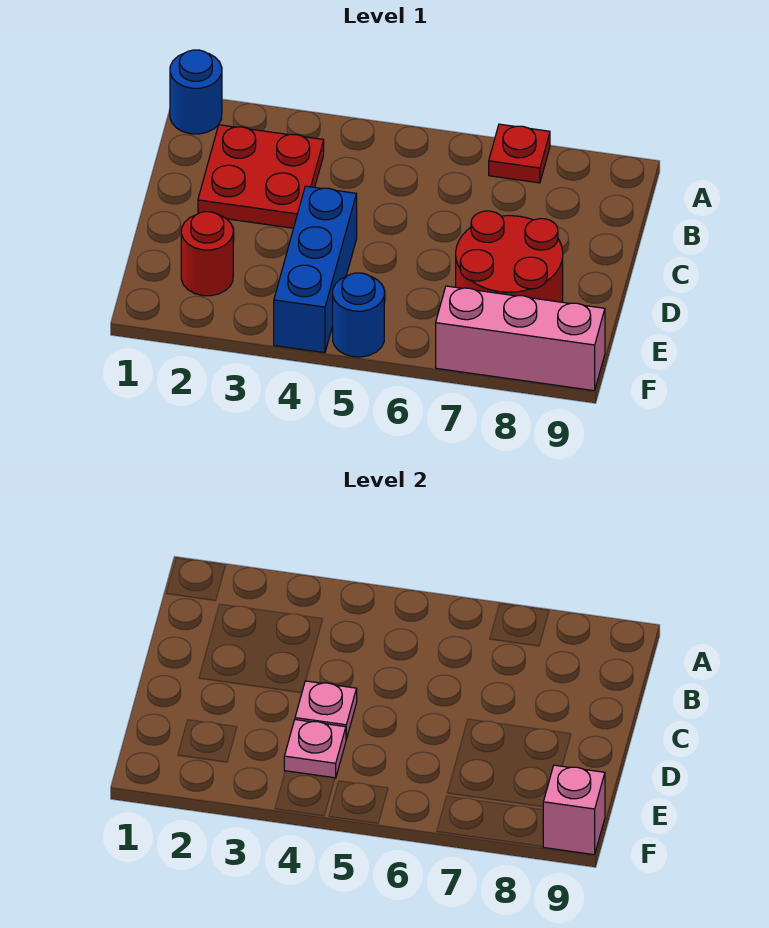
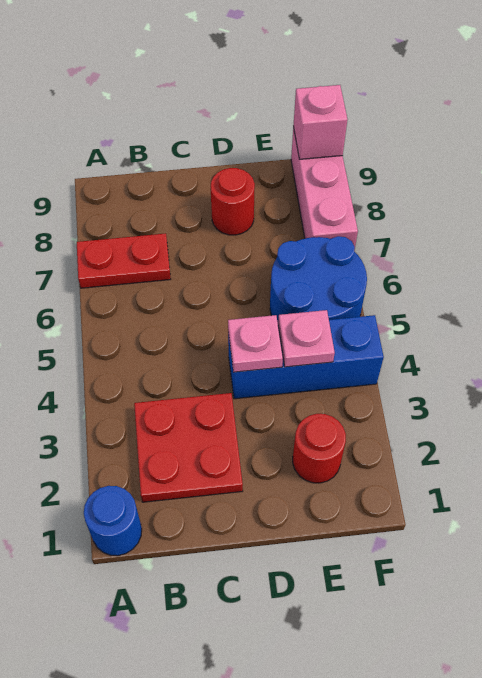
red plate A7 level 1 -> red plate A7:B7 level 1
red round brick D7:E8 level 1 -> red round brick D8 level 1
blue round brick F5 level 1 -> blue round brick E5:F6 level 1

